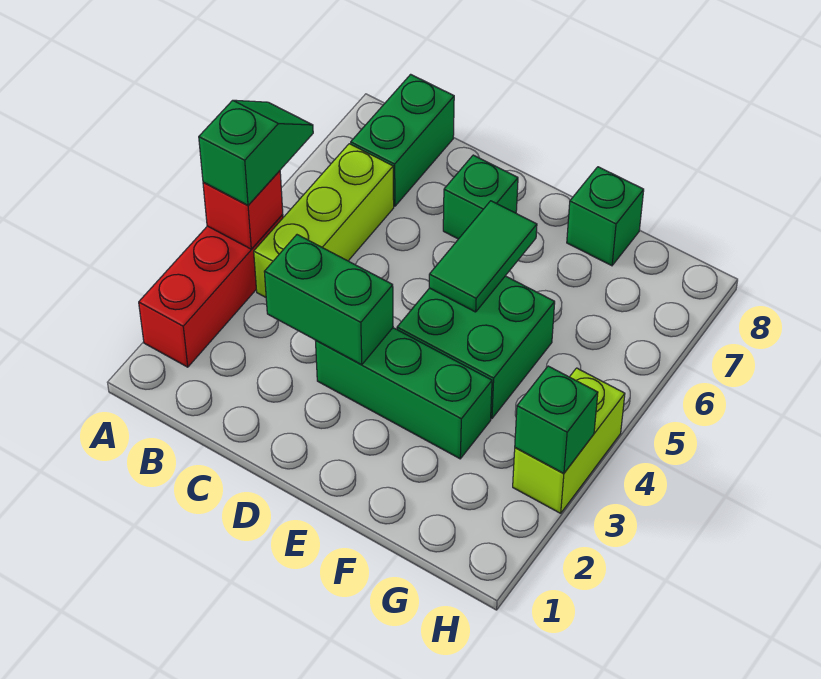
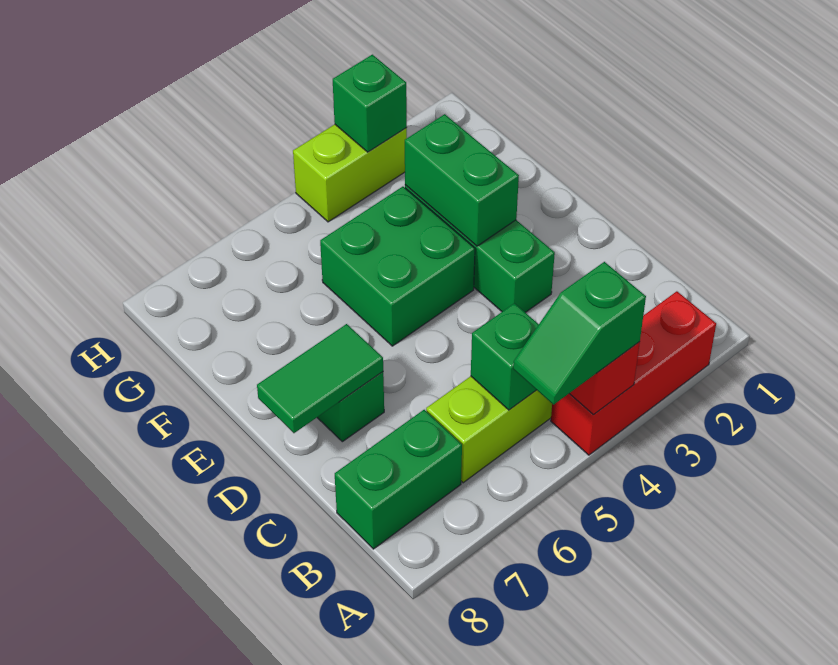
green brick C3:D3 level 2 -> green brick E3:F3 level 2
green tile E5:E6 level 2 -> green tile D7:D8 level 2
green brick F8 level 1 -> green brick B5 level 2

